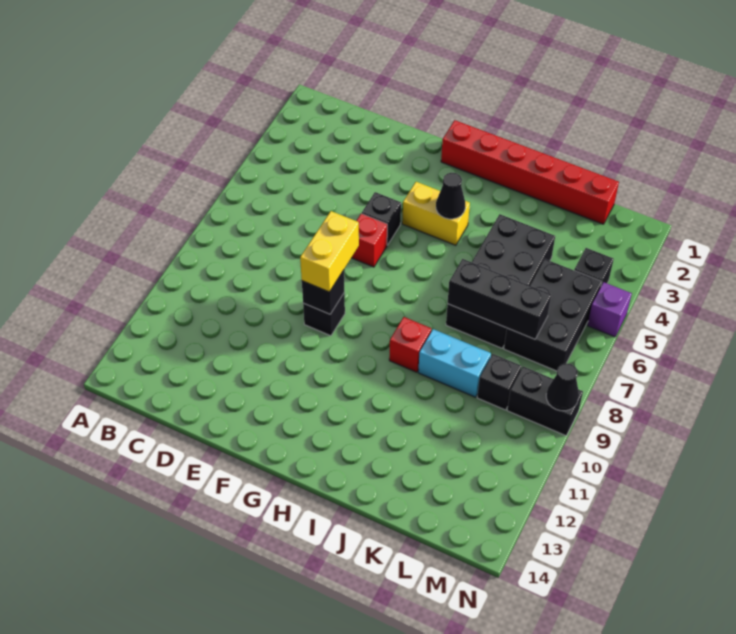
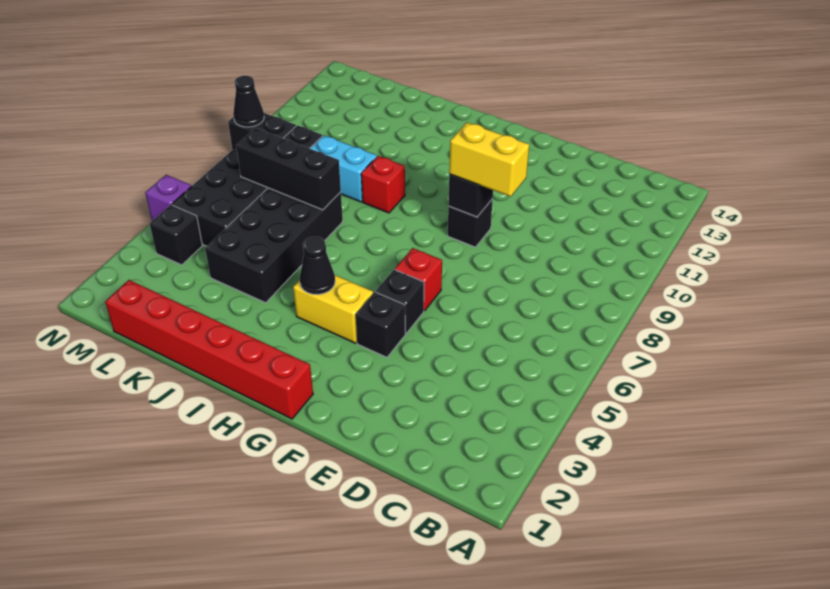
none -> black brick F4 level 1
yellow brick F8:F9 level 3 -> yellow brick E9:F9 level 3

